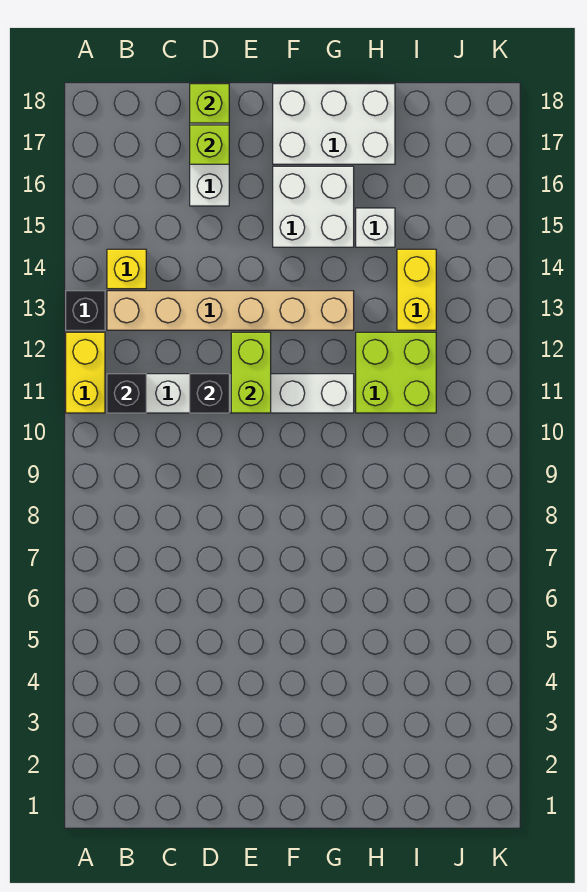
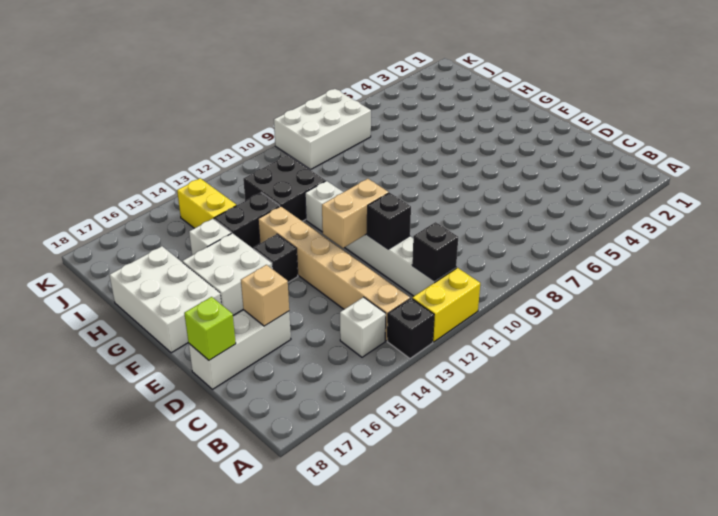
yellow brick B14 level 1 -> white brick B14 level 1
none -> tan brick D16 level 2
lime brick D17 level 2 -> none
lime brick E11:E12 level 2 -> tan brick E11:E12 level 2
none -> black brick F14 level 1
lime brick H11:I12 level 1 -> black brick H11:I12 level 1
none -> black brick H13:H14 level 1
yellow brick I13:I14 level 1 -> yellow brick I14:J14 level 1
none -> white brick J7:K9 level 1

